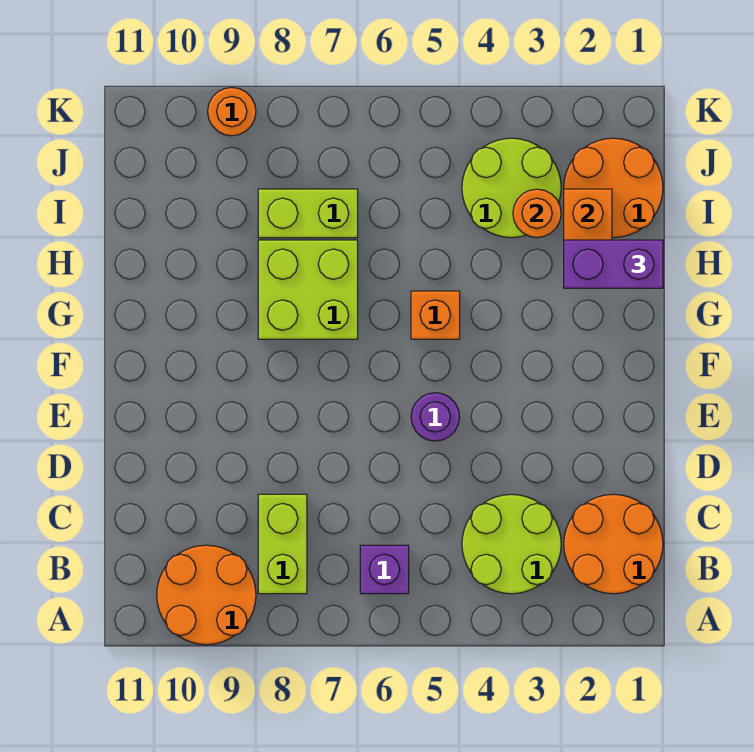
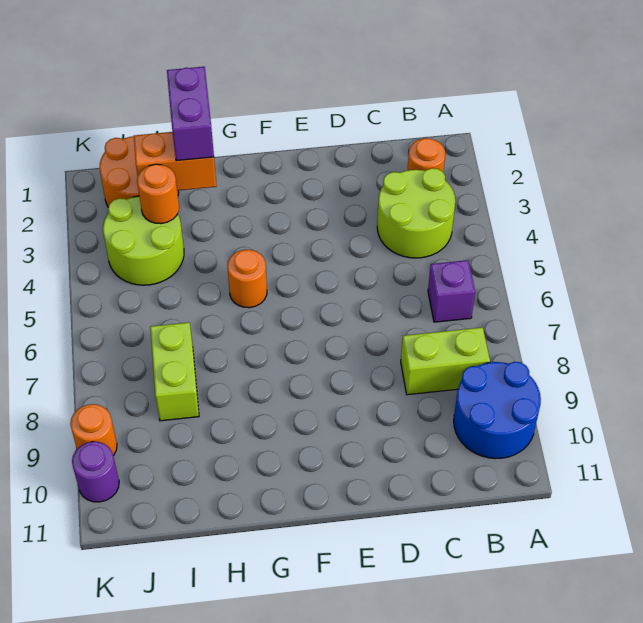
orange round brick A9:B10 level 1 -> blue round brick A9:B10 level 1
orange round brick B1:C2 level 1 -> orange round brick B2 level 1
purple round brick E5 level 1 -> purple round brick K10 level 1
orange brick G5 level 1 -> orange round brick G5 level 1
lime brick G7:H8 level 1 -> none

